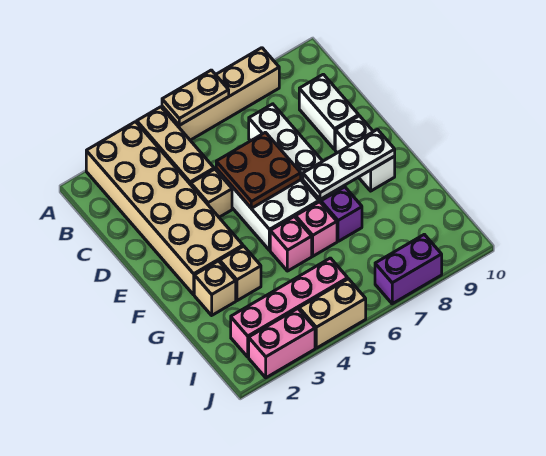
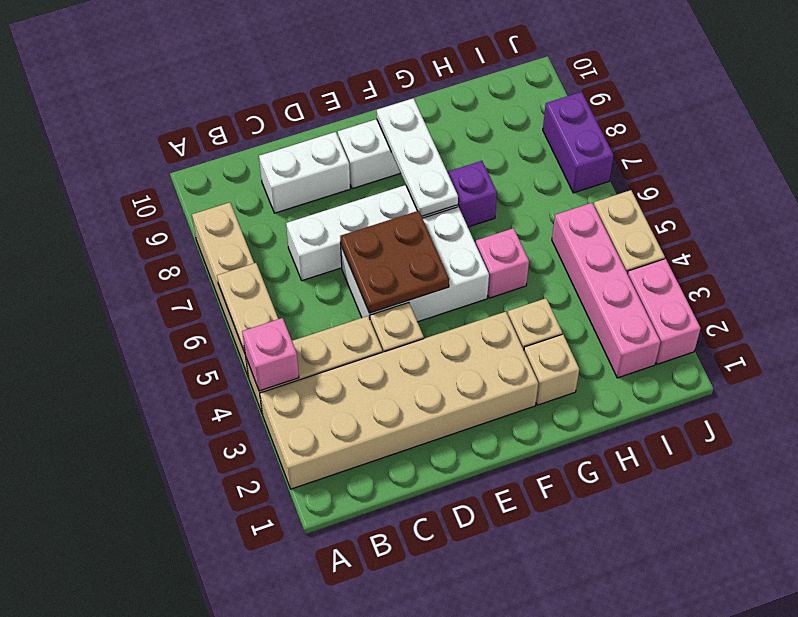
pink brick G6 level 1 -> pink brick A4 level 2

